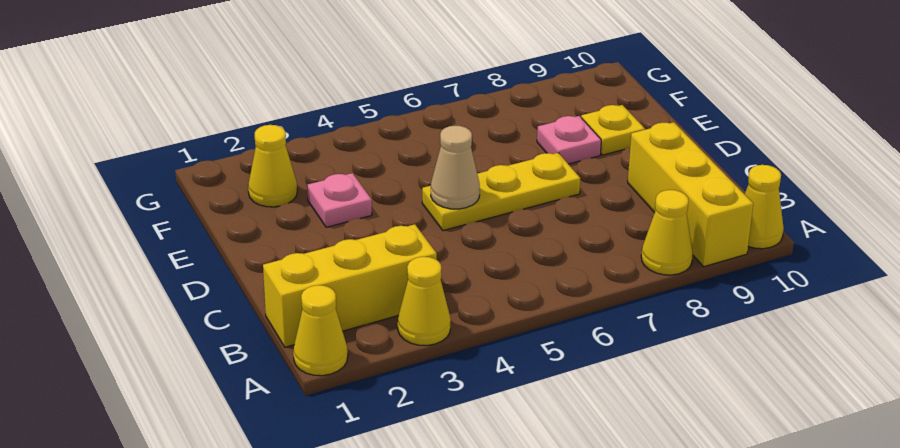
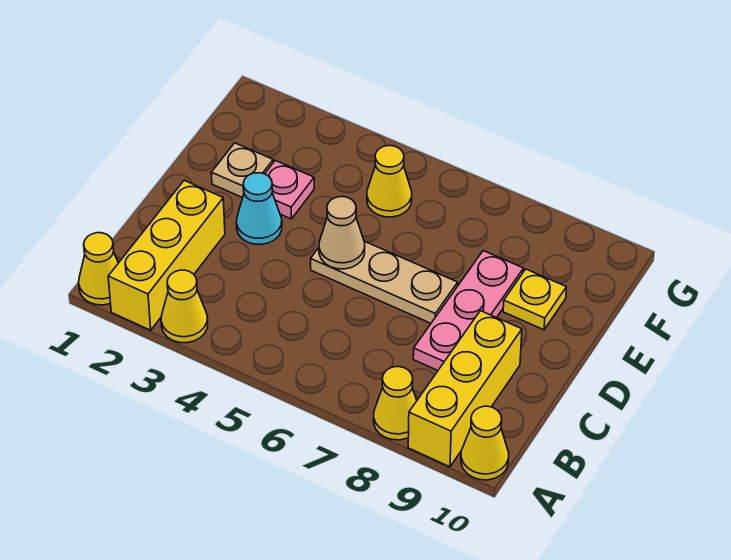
yellow brick B1:B3 level 1 -> yellow brick A2:C2 level 1
none -> cyan cone D3 level 1
yellow plate D5:D7 level 1 -> tan plate D5:D7 level 1
none -> tan plate E2 level 1
pink plate E8 level 1 -> pink plate C8:E8 level 1
yellow cone F2 level 1 -> yellow cone F5 level 1

